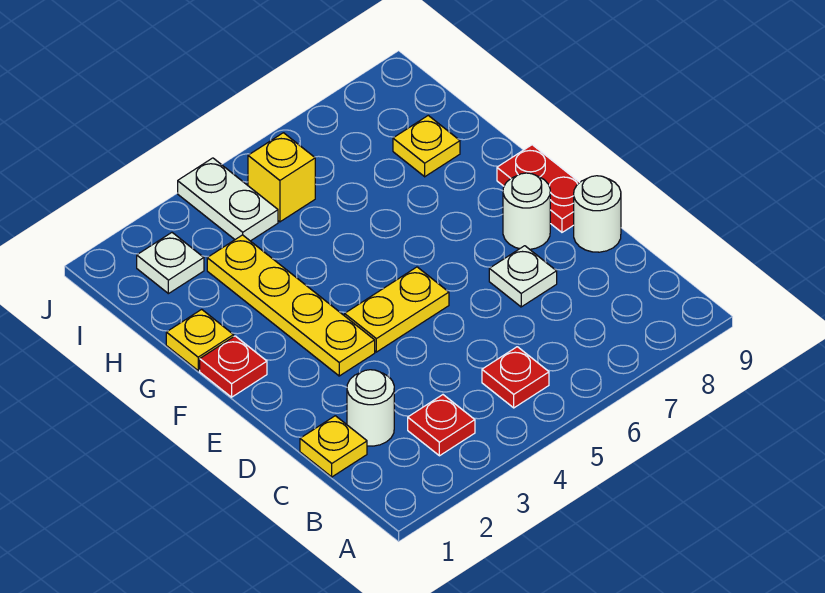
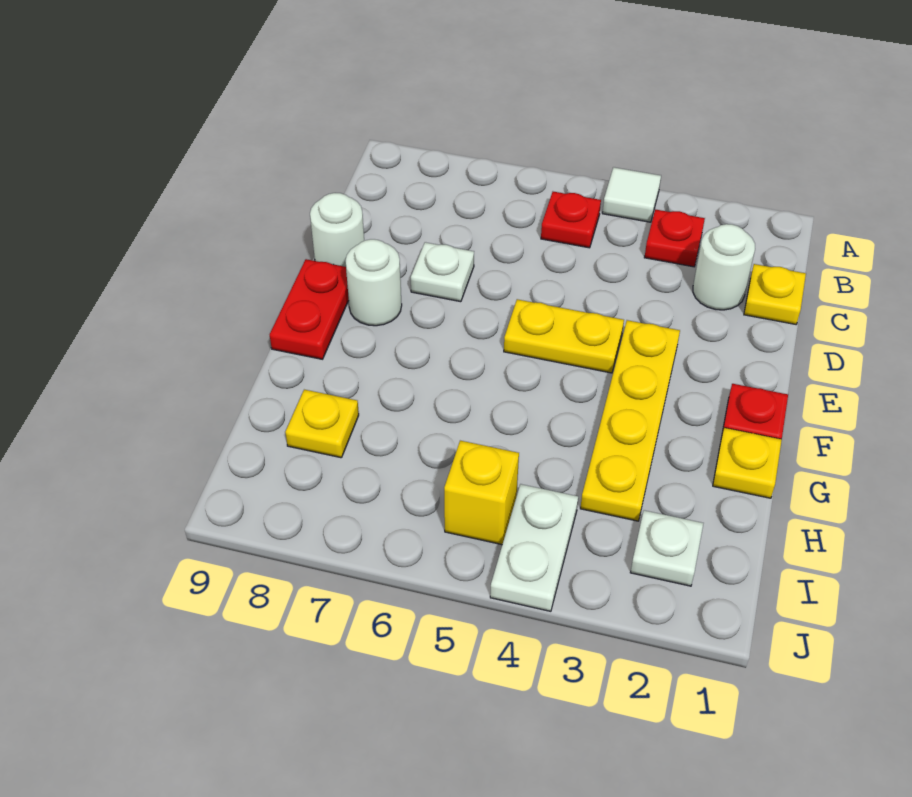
none -> white tile A4 level 1

